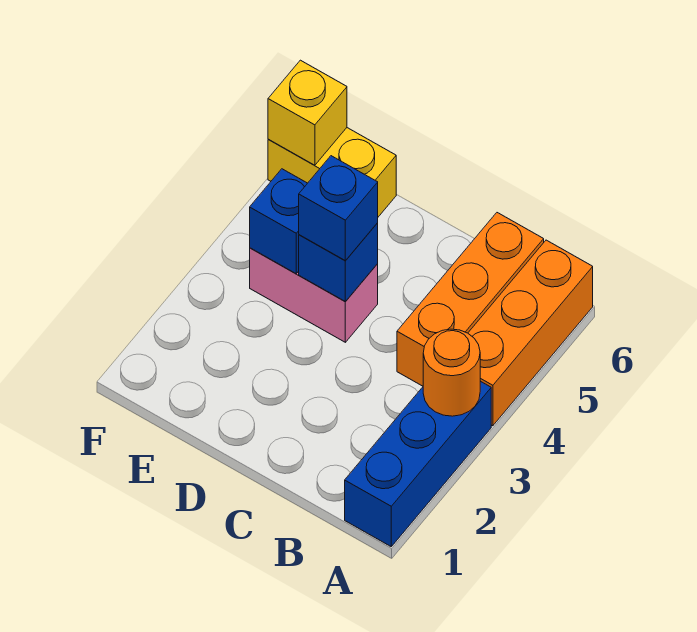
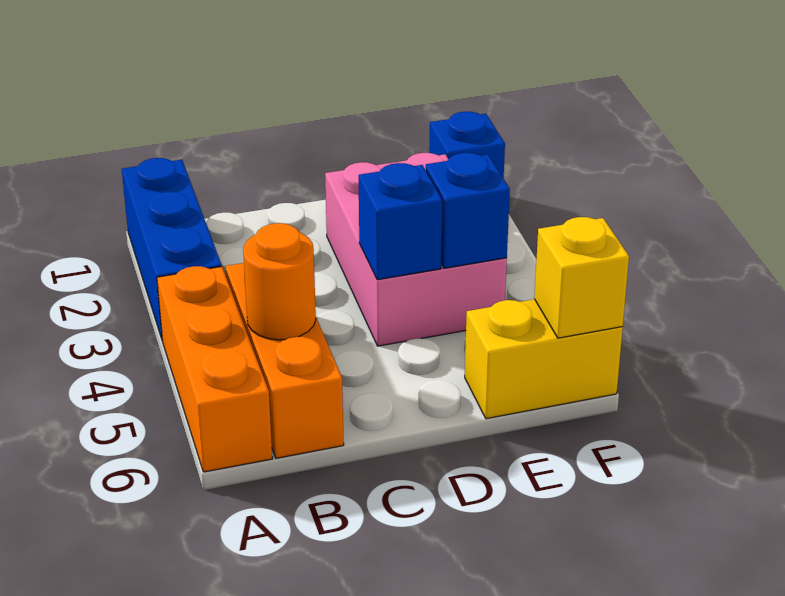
orange round brick A3 level 2 -> orange round brick B5 level 2
pink brick D4:E4 level 1 -> pink brick D2:E4 level 1
blue brick D4 level 3 -> blue brick F1 level 1

